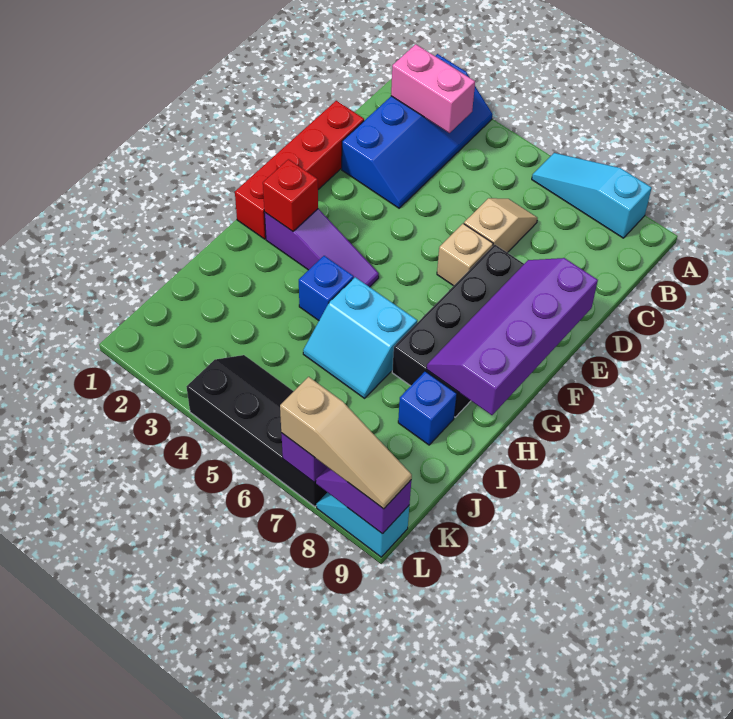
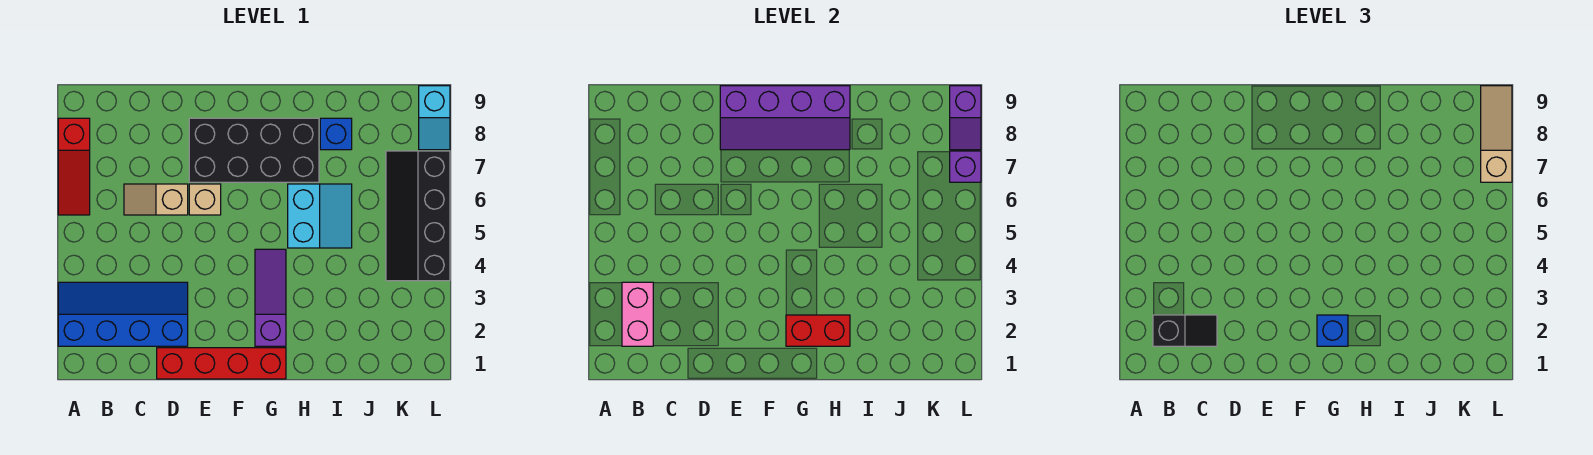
cyan slope A6:A8 level 1 top 8 -> red slope A6:A8 level 1 top 8
none -> black slope B2:C2 level 3 top B
red brick G2 level 2 -> red brick G2:H2 level 2
blue brick H4 level 1 -> blue brick G2 level 3

